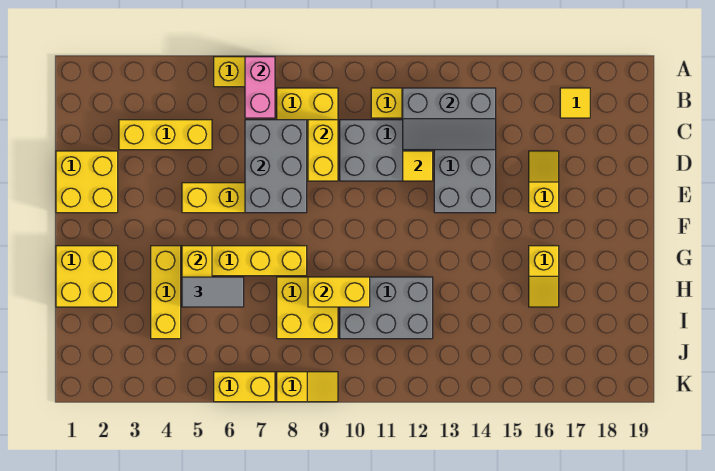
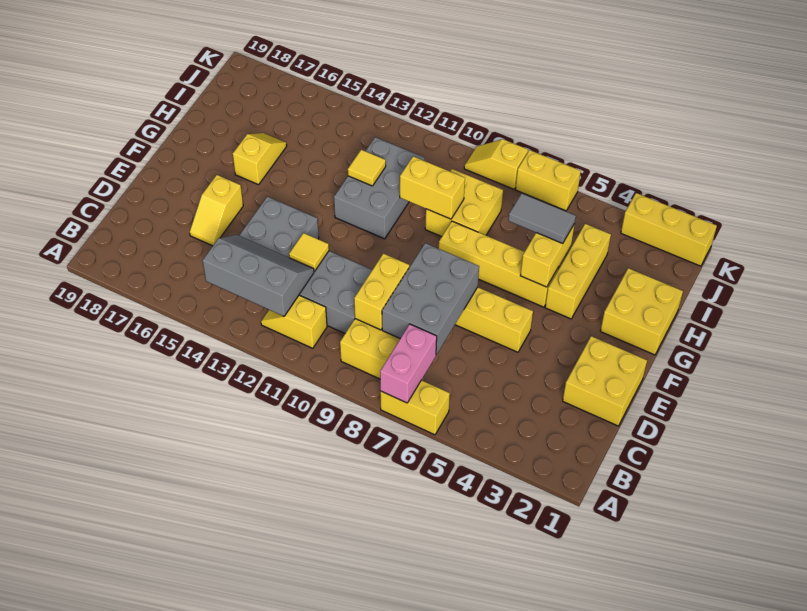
yellow tile B17 level 1 -> yellow tile H12 level 2
yellow brick C3:C5 level 1 -> yellow brick K1:K3 level 1
grey brick H10:I12 level 1 -> grey brick G11:I12 level 1

